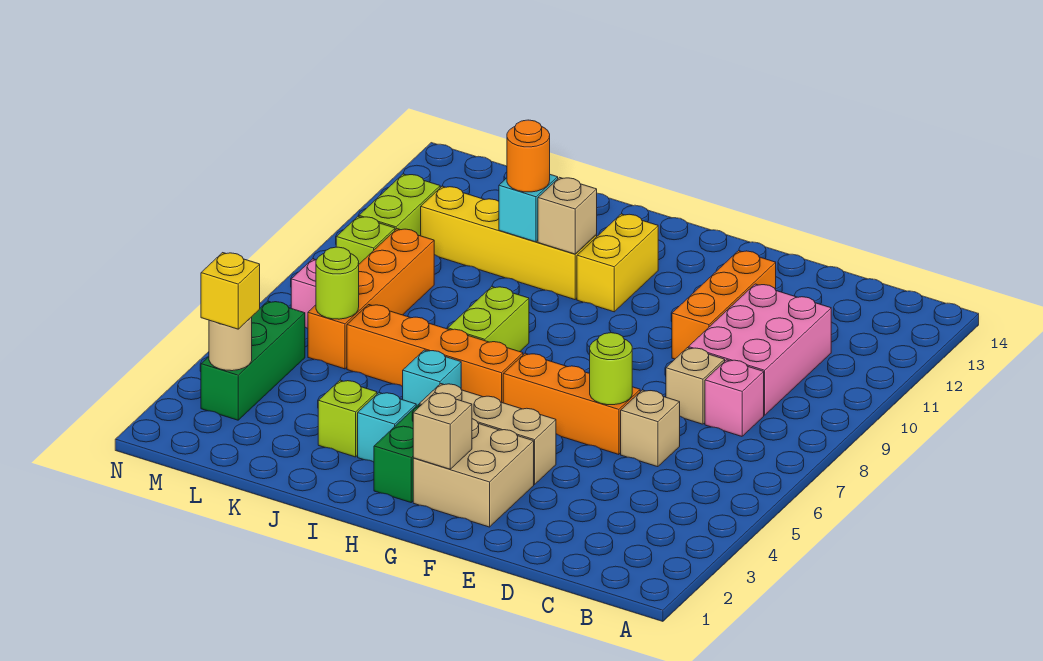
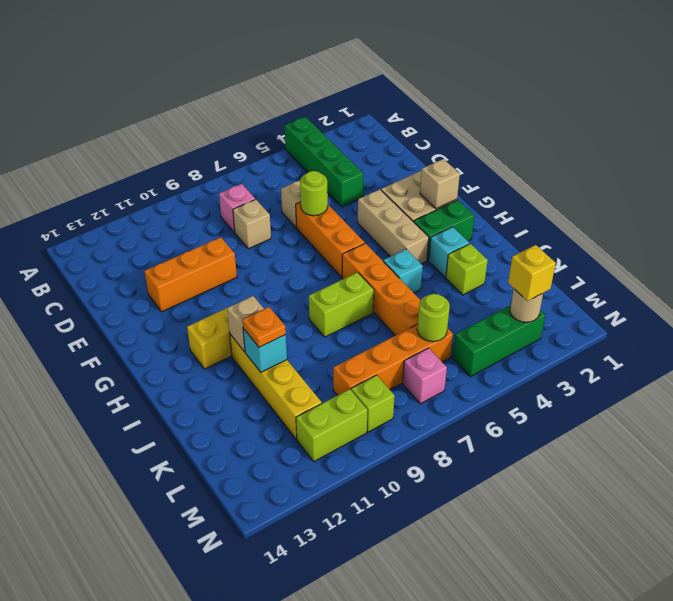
none -> green brick A4:D4 level 1
pink brick C9:D11 level 1 -> none
orange round brick J11 level 3 -> orange plate J11 level 3

